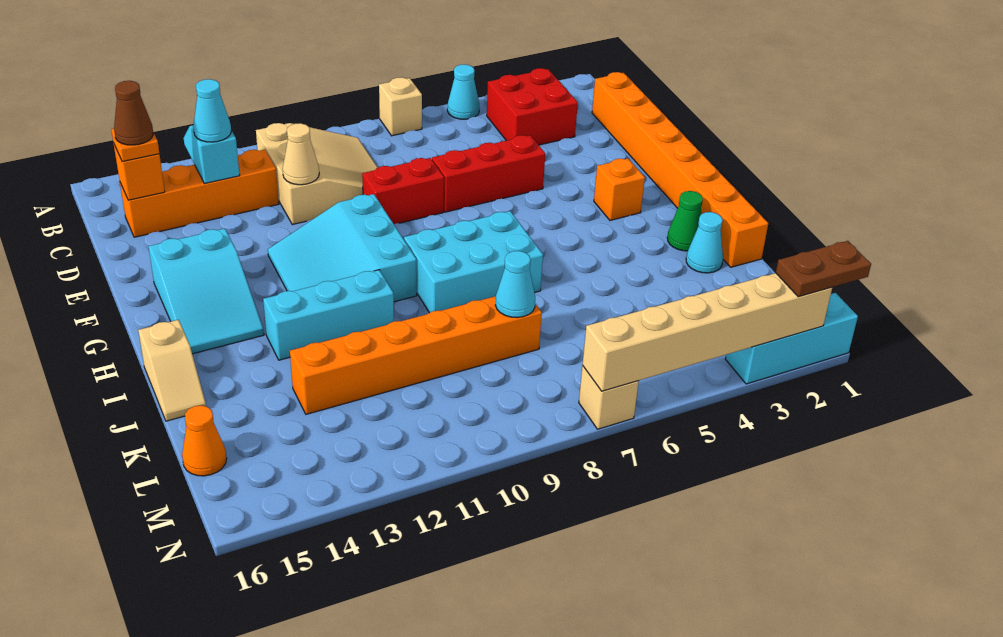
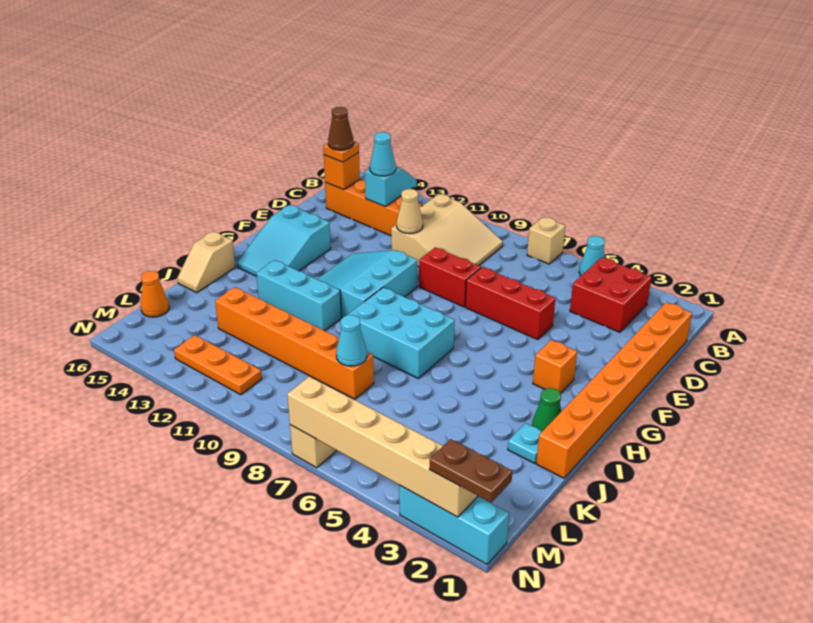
cyan cone J2 level 1 -> cyan plate J2 level 1
none -> orange plate M11:M13 level 1

